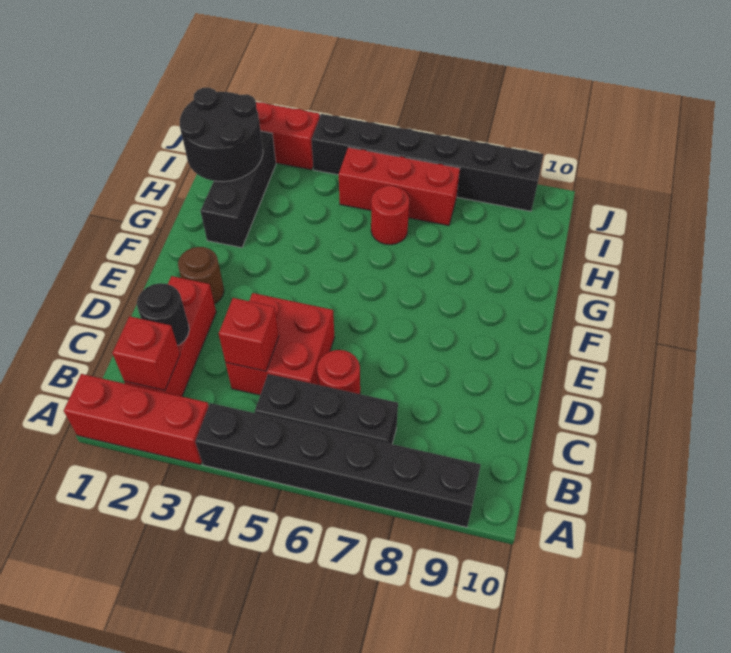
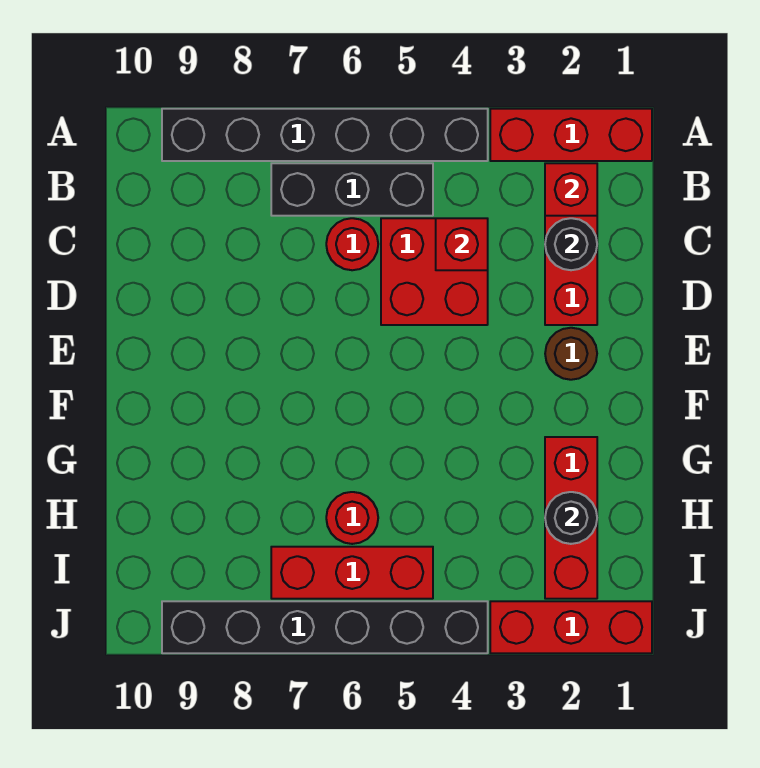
black brick G2:I2 level 1 -> red brick G2:I2 level 1
black round brick H1:I2 level 2 -> black round brick H2 level 2

